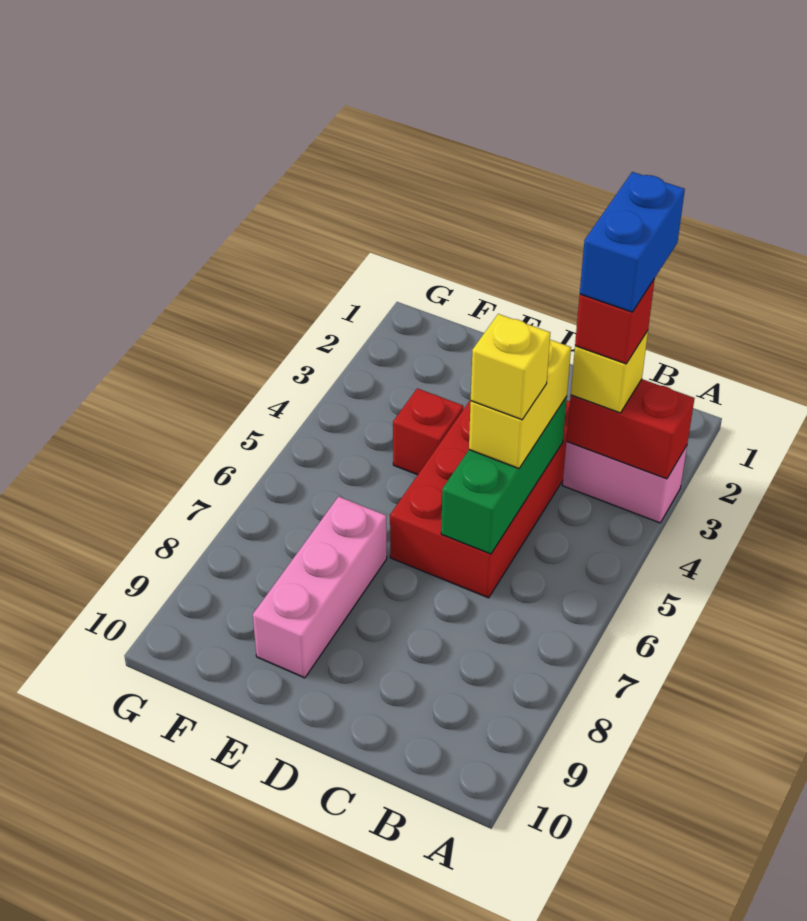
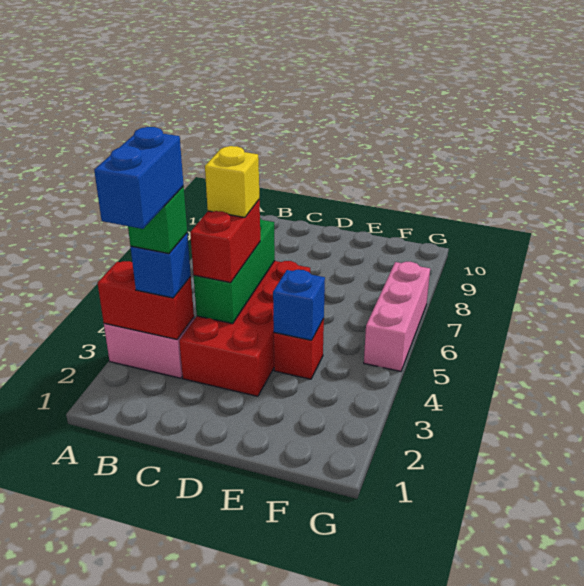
yellow brick B3 level 3 -> blue brick B3 level 3
red brick B3 level 4 -> green brick B3 level 4
yellow brick C4:C5 level 3 -> red brick C4:C5 level 3
none -> blue brick E4 level 2
pink brick E7:E9 level 1 -> pink brick G5:G7 level 1

